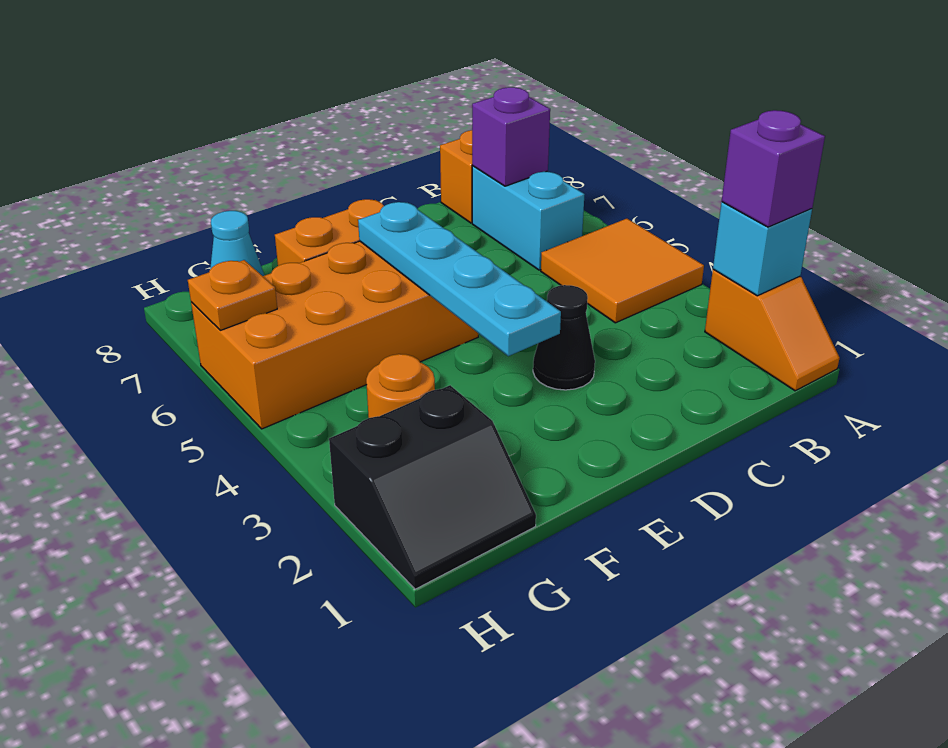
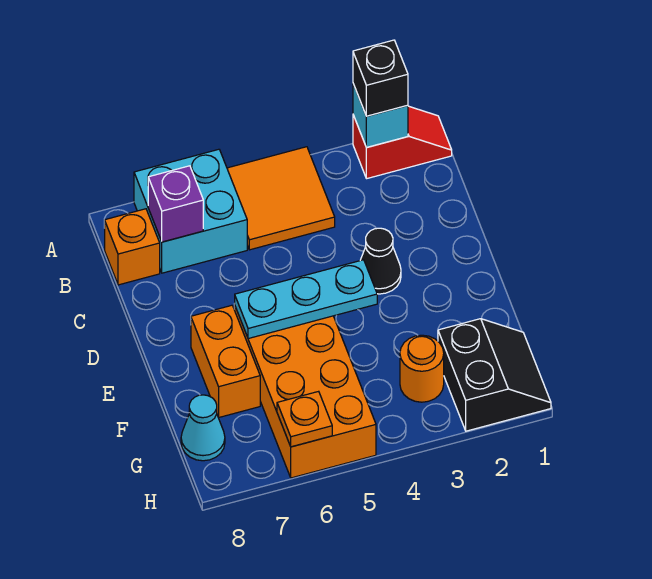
orange slope A1:A2 level 1 top 2 -> red slope A1:A2 level 1 top 2
purple brick A2 level 3 -> black brick A2 level 3
cyan brick B6:B7 level 1 -> cyan brick A6:B7 level 1
cyan plate E3:E6 level 2 -> cyan plate E4:E6 level 2

